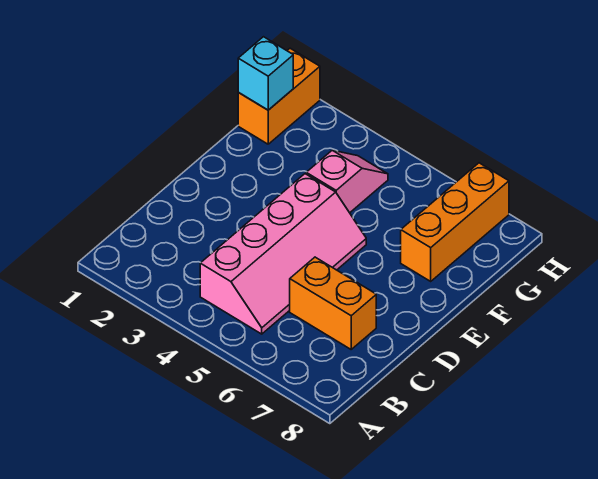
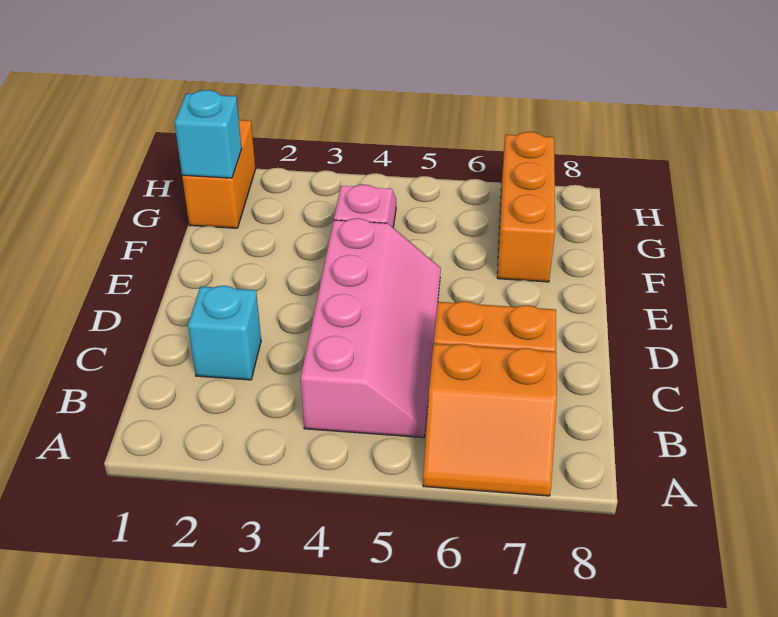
none -> orange slope A6:B7 level 1 top B
none -> cyan brick C2 level 1

